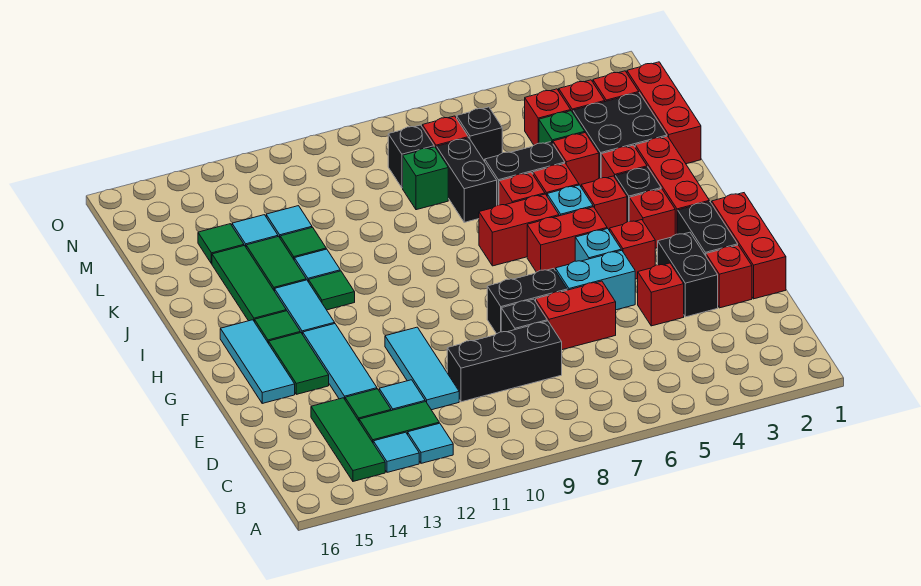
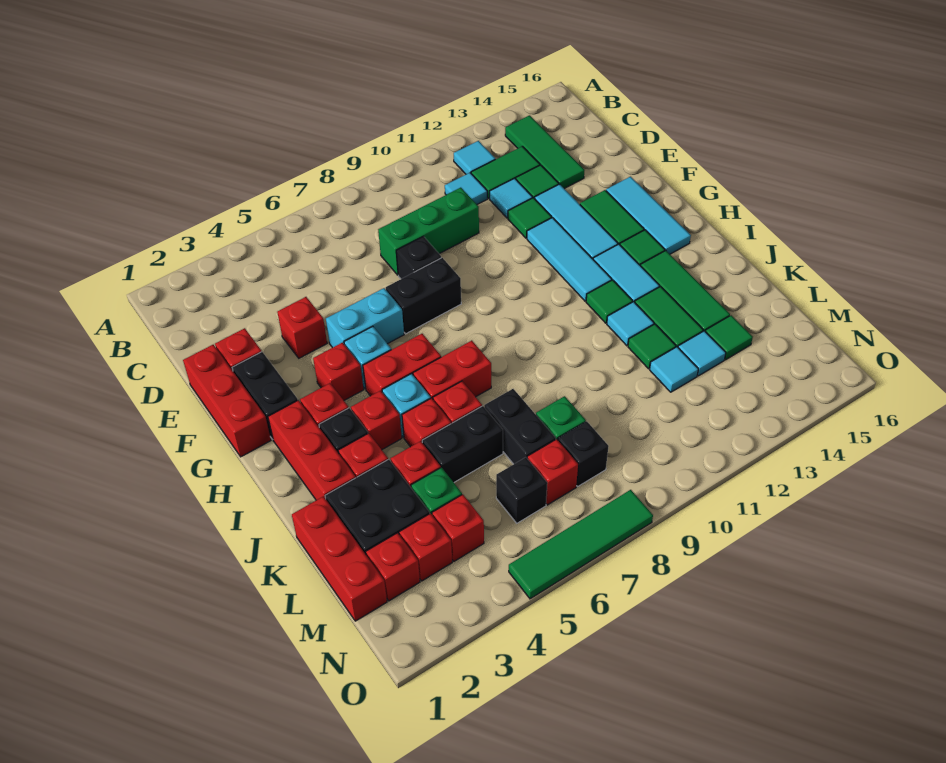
cyan tile B13 level 1 -> cyan tile C11 level 1
black brick D8:D10 level 1 -> green brick D8:D10 level 1
cyan tile D11:F11 level 1 -> cyan tile F12:H12 level 1
black brick E3:F3 level 1 -> none
red brick E6:E7 level 1 -> none
none -> green tile E12 level 1
none -> green tile O5:O8 level 1

